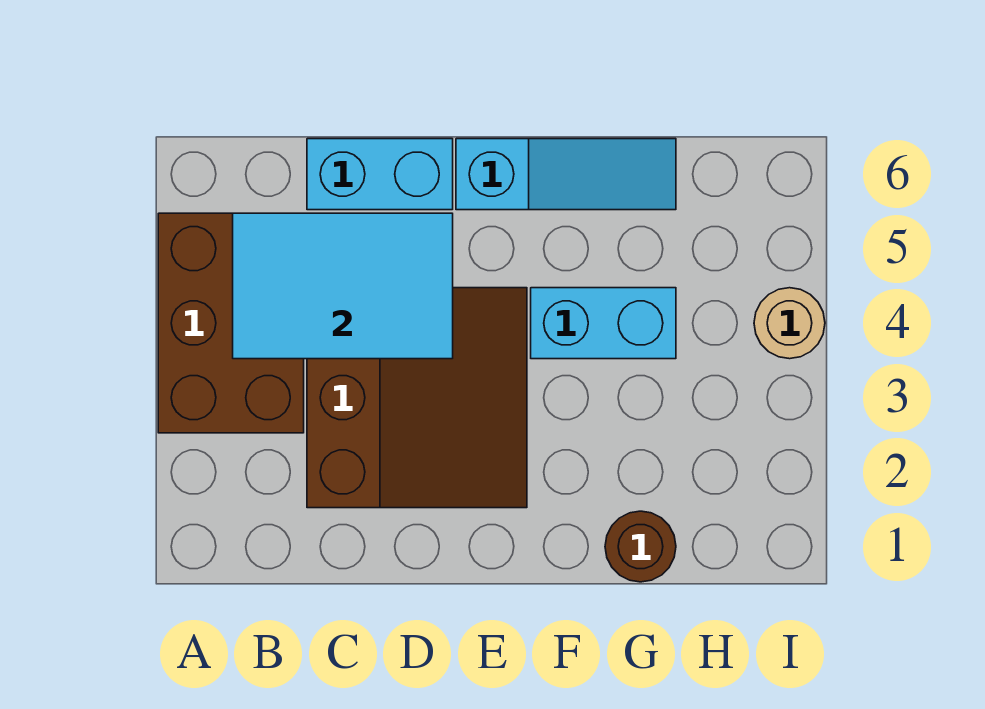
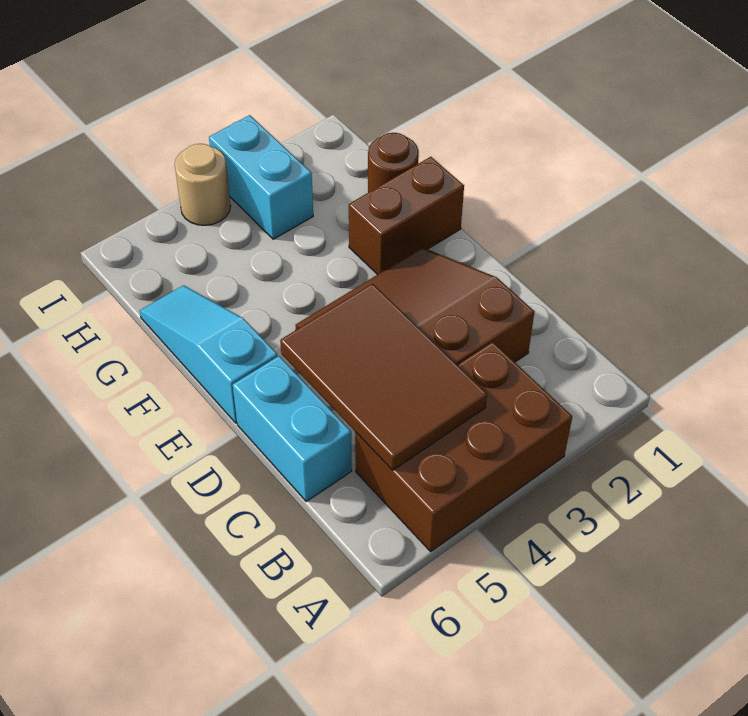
cyan tile B4:D5 level 2 -> brown tile B4:D5 level 2
none -> brown brick F1:F2 level 1
cyan brick F4:G4 level 1 -> cyan brick H3:I3 level 1

